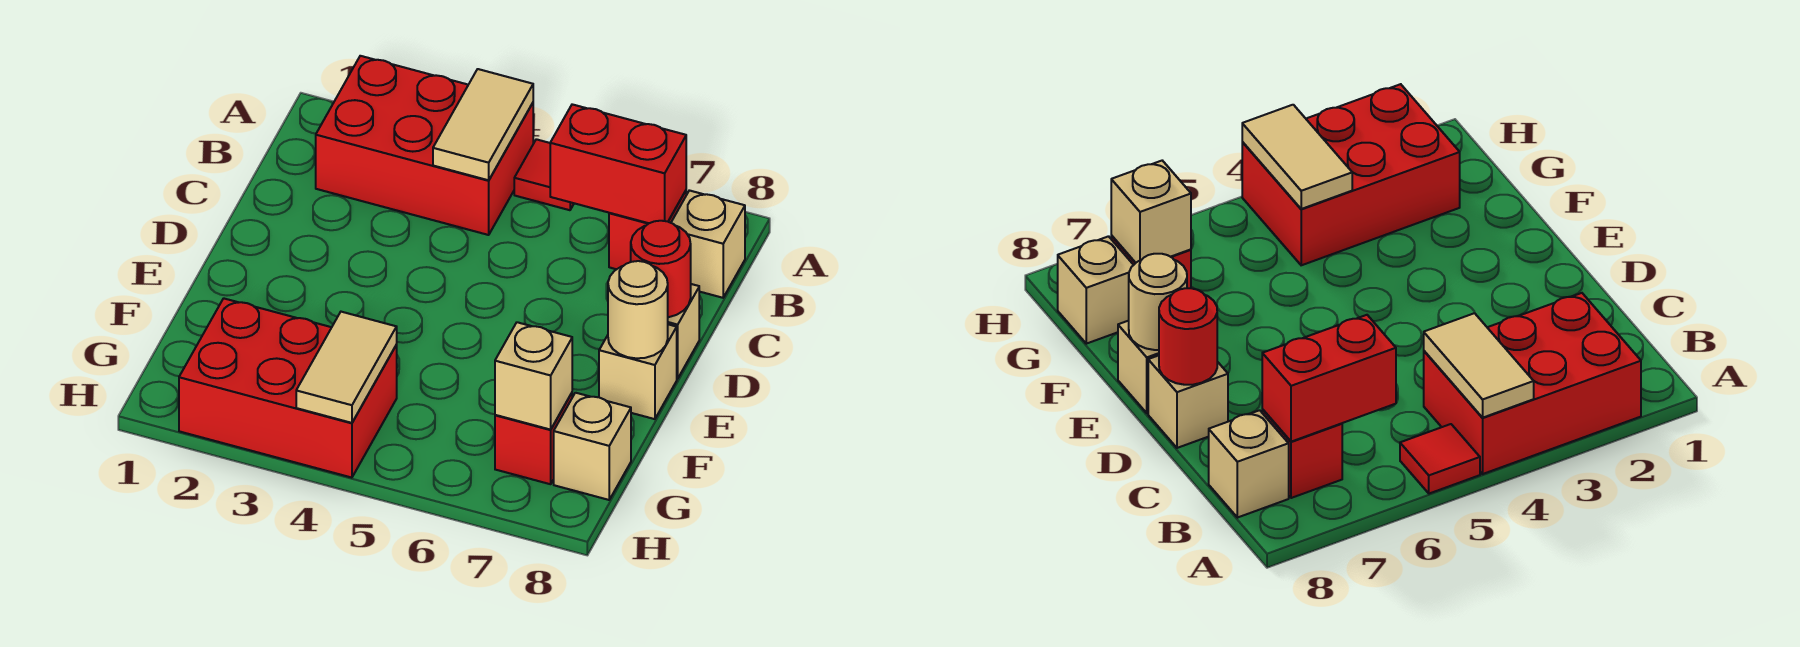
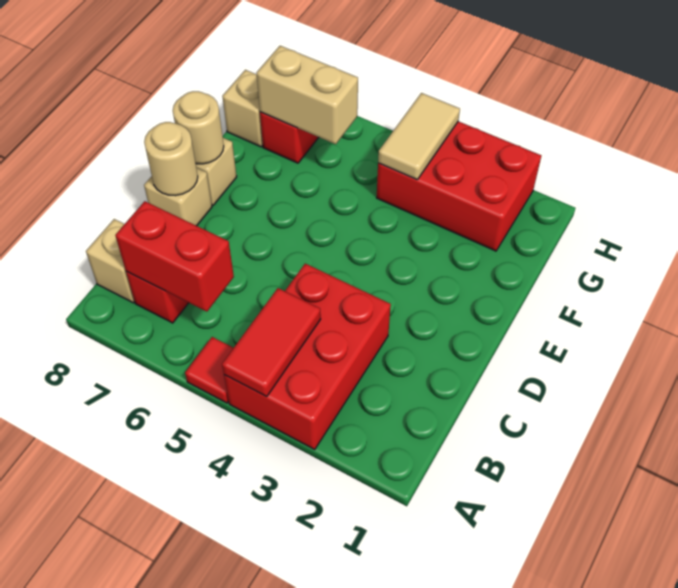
red brick A2:B4 level 1 -> red brick A3:C4 level 1
tan tile A4:B4 level 2 -> red tile A4:B4 level 2
red round brick D8 level 2 -> tan round brick D8 level 2
tan brick G7 level 2 -> tan brick G6:G7 level 2

